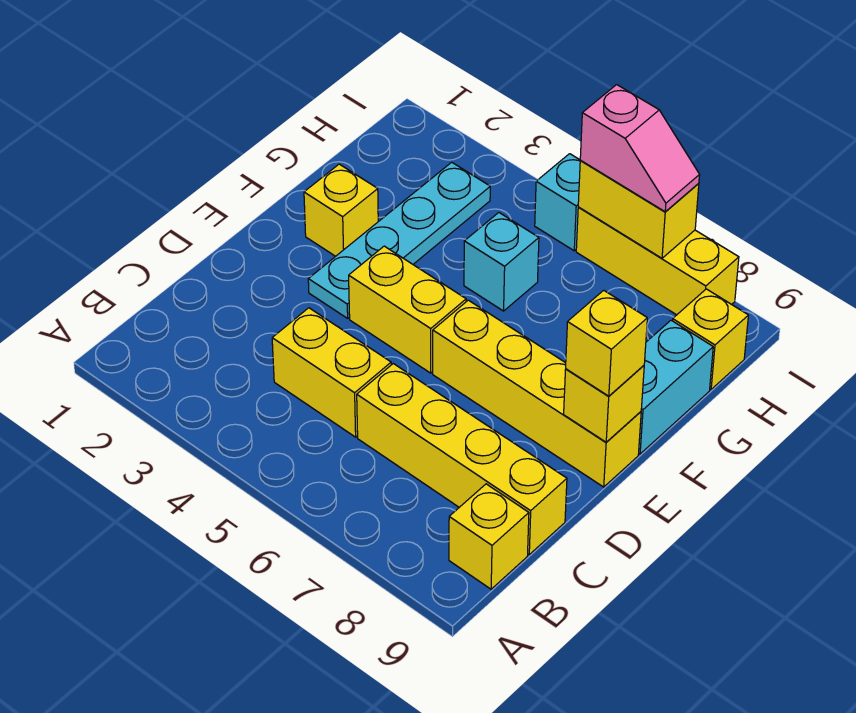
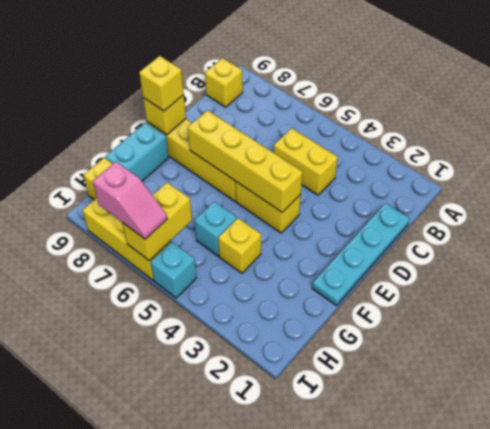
yellow brick C6:C9 level 1 -> yellow brick E4:E7 level 2
cyan plate E3:H3 level 1 -> cyan plate C1:F1 level 1
yellow brick F2 level 1 -> yellow brick G4 level 1
yellow brick I6:I7 level 2 -> yellow brick H6:I6 level 2
pink slope I6:I7 level 3 top 6 -> pink slope I6:I7 level 3 top 7

